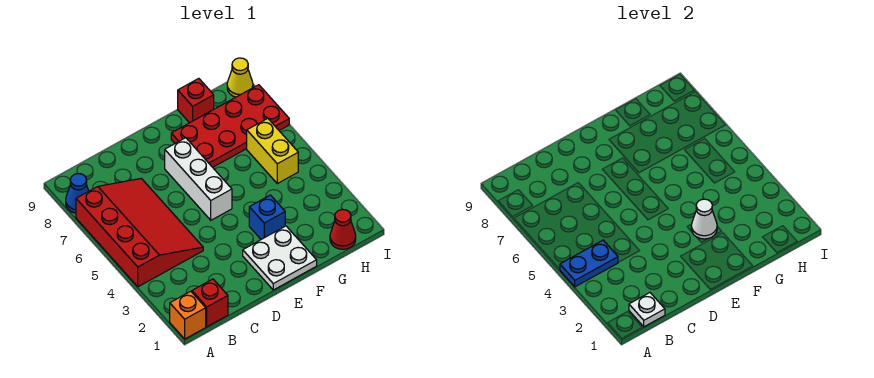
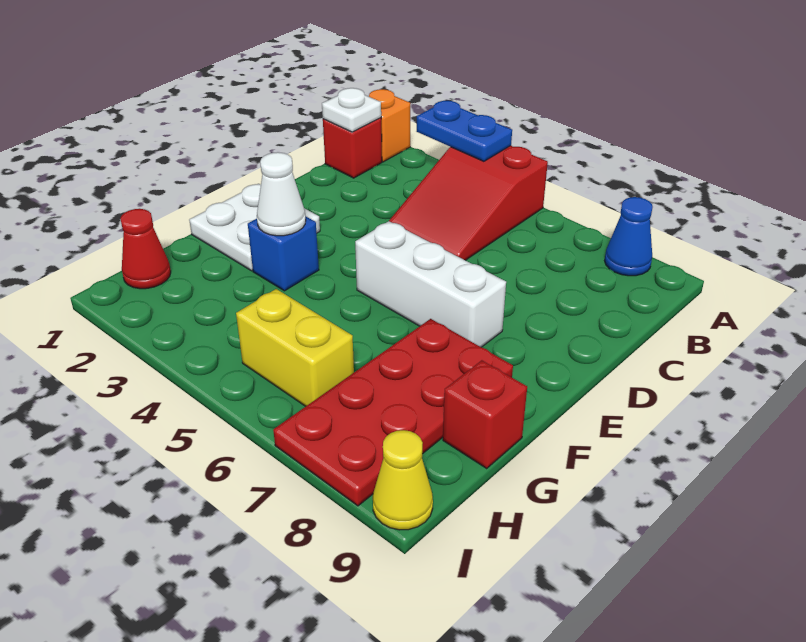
red slope A4:C7 level 1 top A -> red slope A4:C5 level 1 top A
blue plate A4:B4 level 2 -> blue plate A3:A4 level 2

